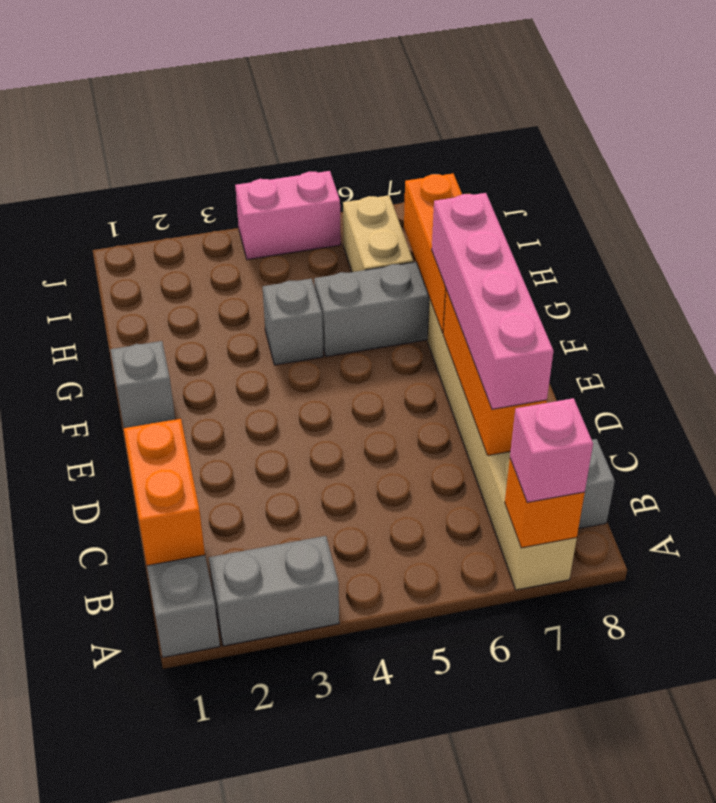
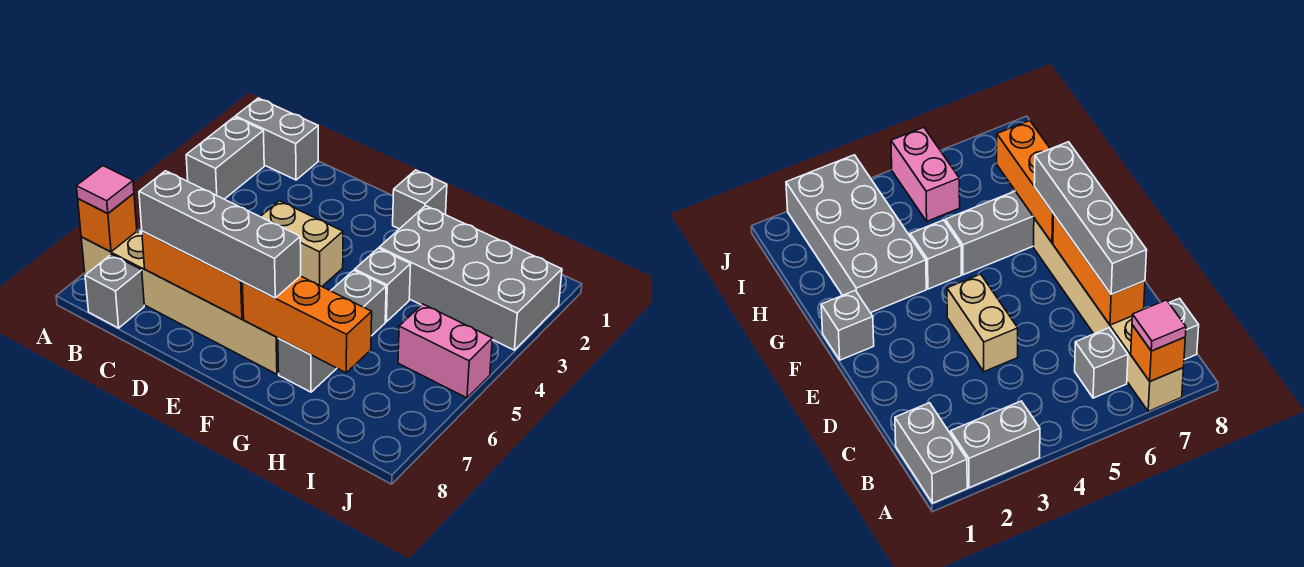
pink brick A7 level 3 -> pink tile A7 level 3
orange brick B1:C1 level 2 -> none
none -> grey brick B6 level 1
pink brick C7:F7 level 3 -> grey brick C7:F7 level 3
none -> grey brick G2:J3 level 1
tan brick H6:I6 level 1 -> tan brick D4:E4 level 1
pink brick J4:J5 level 1 -> pink brick I5:J5 level 1

